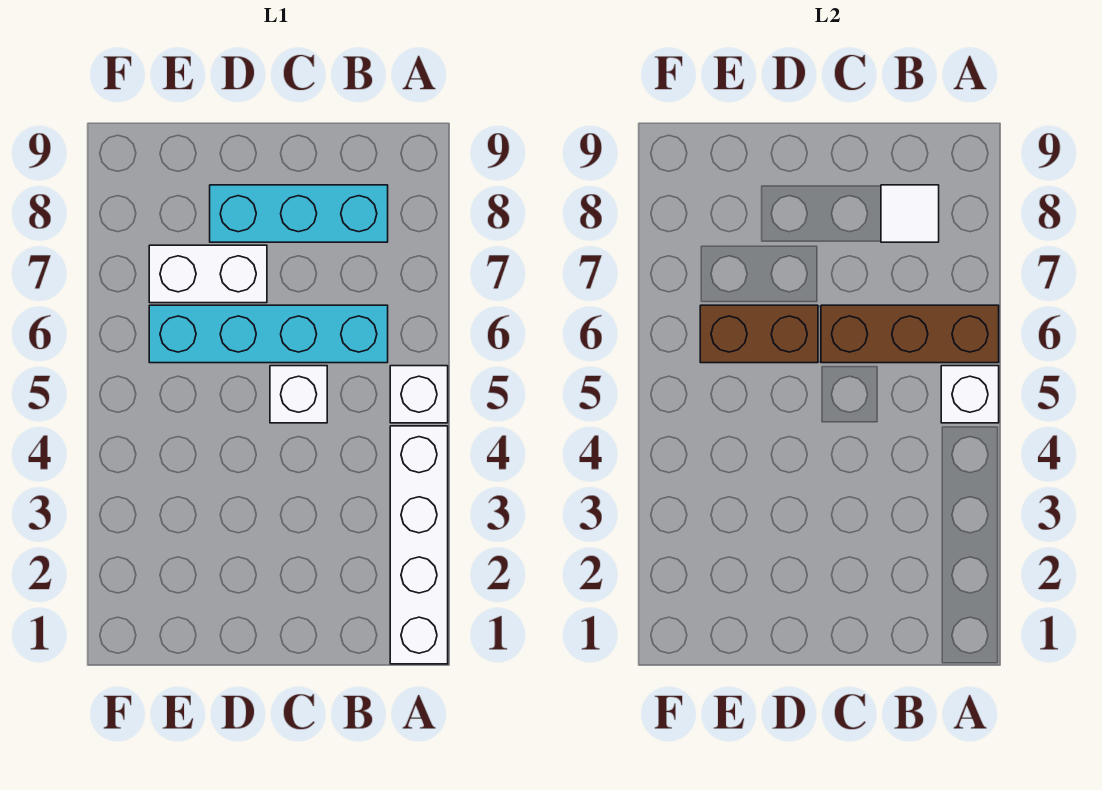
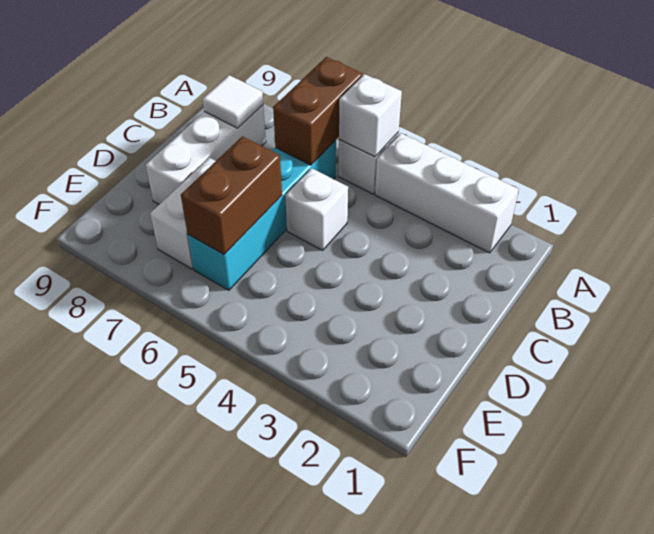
white brick A1:A4 level 1 -> white brick A2:A4 level 1
brown brick A6:C6 level 2 -> brown brick A6:B6 level 2
cyan brick B8:D8 level 1 -> white brick B8:D8 level 1

